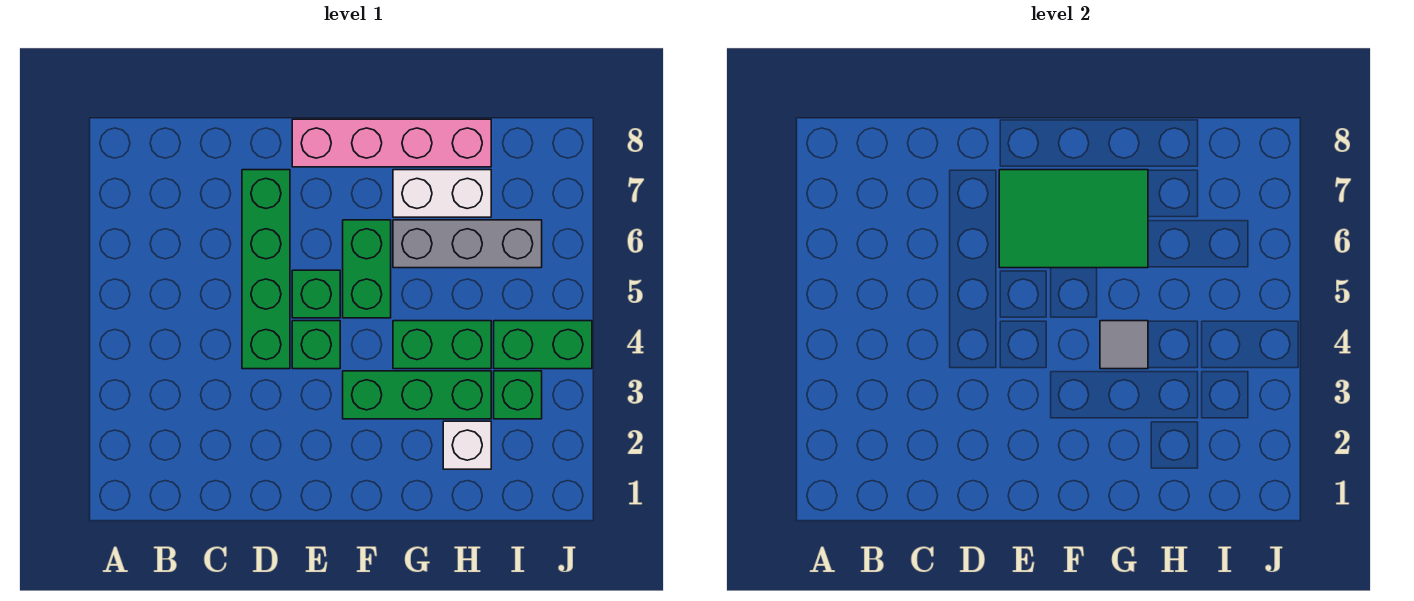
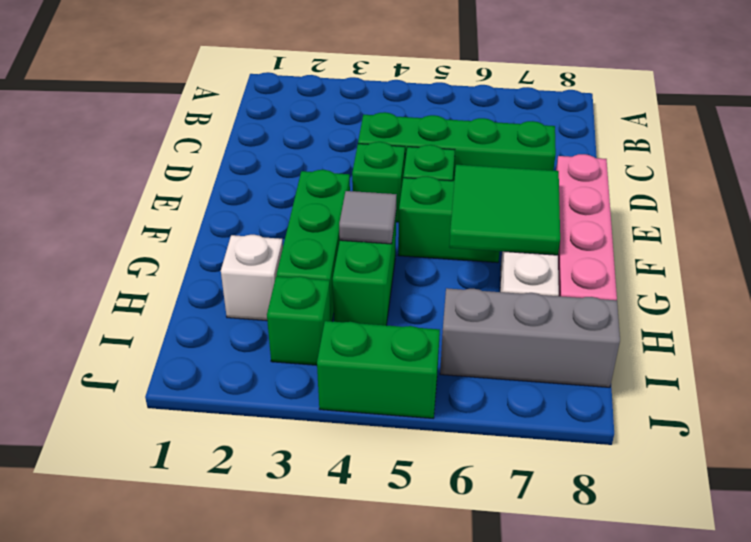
green tile E6:G7 level 2 -> green tile F6:G7 level 2
grey brick G6:I6 level 1 -> grey brick I6:I8 level 1
green brick I4:J4 level 1 -> green brick J4:J5 level 1

